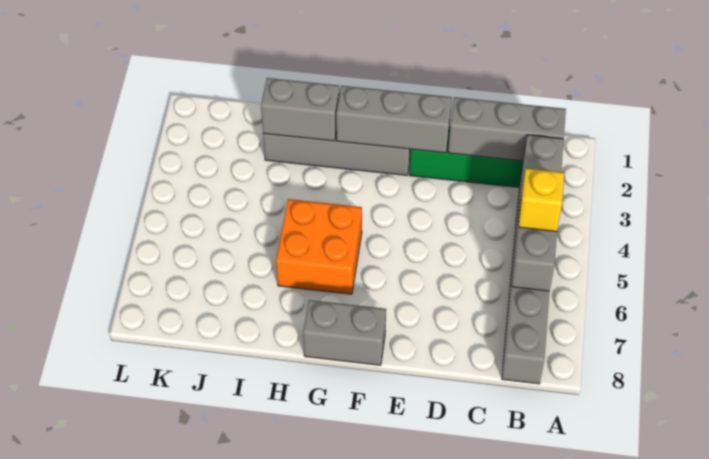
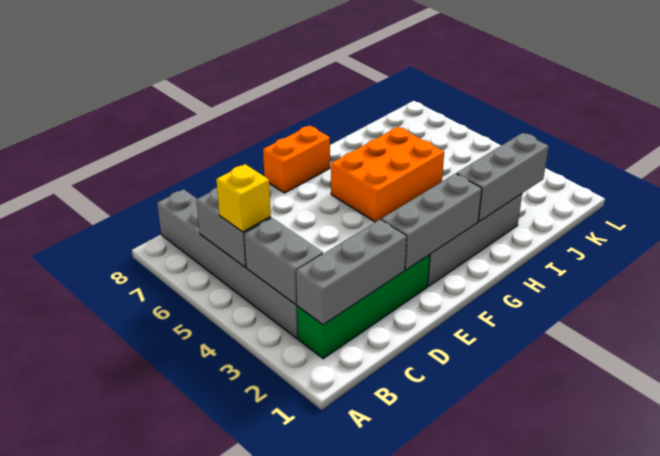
grey brick F8:G8 level 1 -> orange brick F8:G8 level 1
orange brick G5:H6 level 1 -> orange brick G5:I6 level 1
grey brick H2:I2 level 2 -> grey brick H2:J2 level 2

